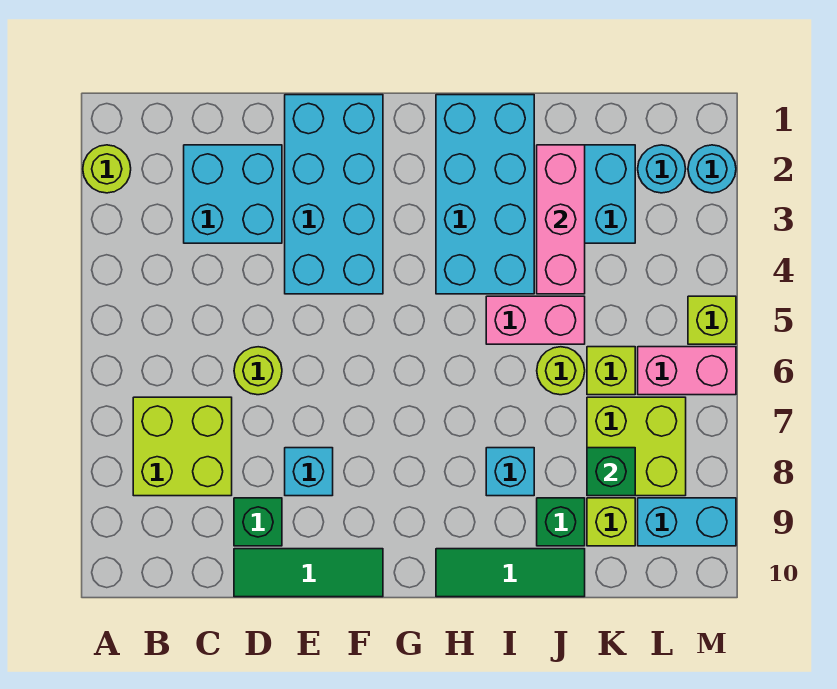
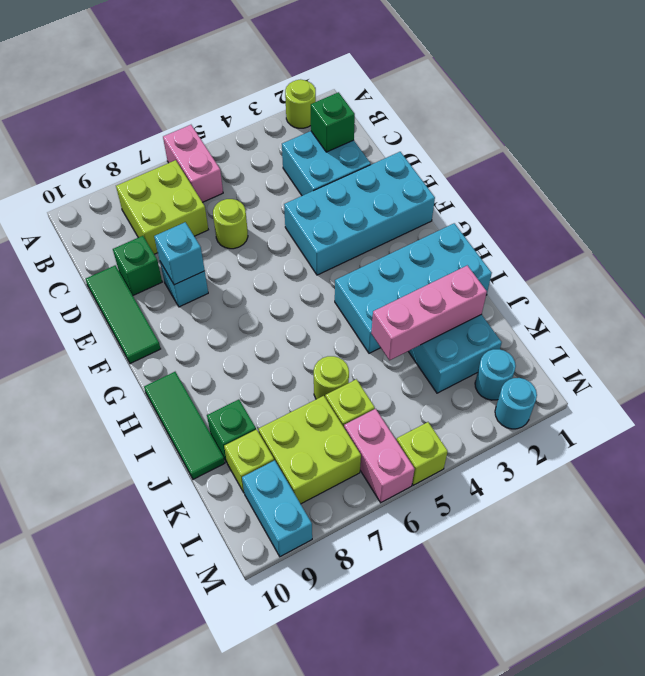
pink brick I5:J5 level 1 -> pink brick A6:B6 level 1
cyan brick I8 level 1 -> cyan brick E8 level 2
green brick K8 level 2 -> green brick C2 level 2

